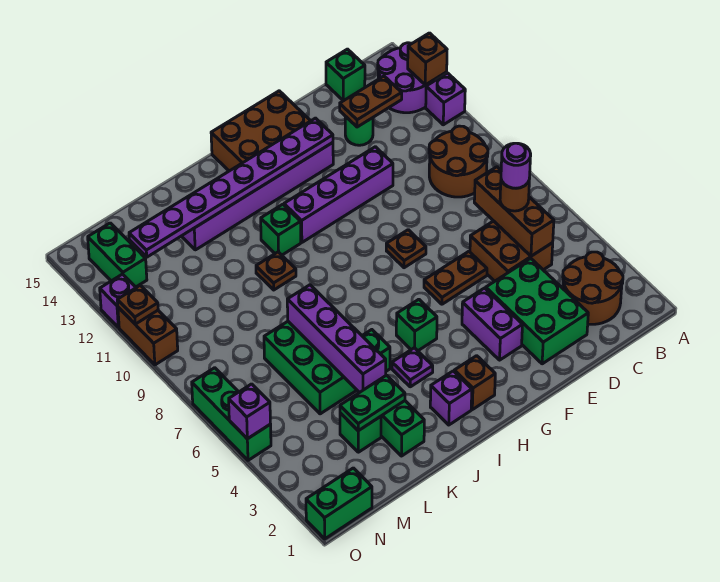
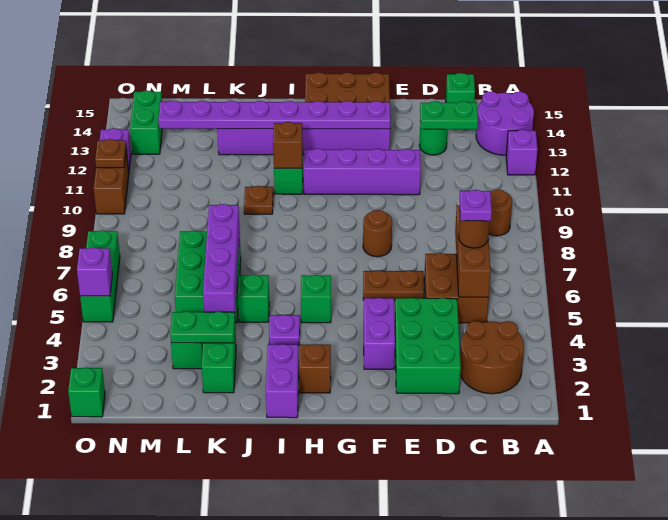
brown brick A13 level 2 -> brown brick I11 level 2
brown round brick B9:C10 level 1 -> brown round brick B9 level 1
purple round brick C6 level 4 -> purple plate C6 level 4
brown plate C13:D13 level 2 -> green plate C13:D13 level 2
brown plate F8 level 1 -> brown round brick F8 level 1
purple brick I2 level 1 -> purple brick I1:I2 level 1
green brick N1:O1 level 1 -> green brick O1 level 1

